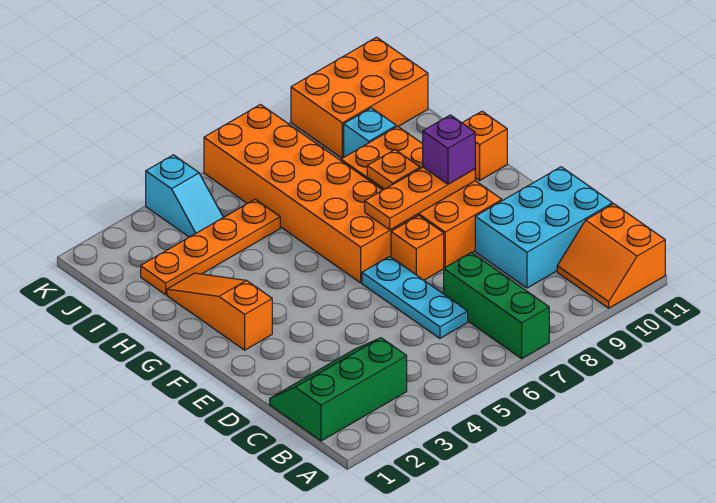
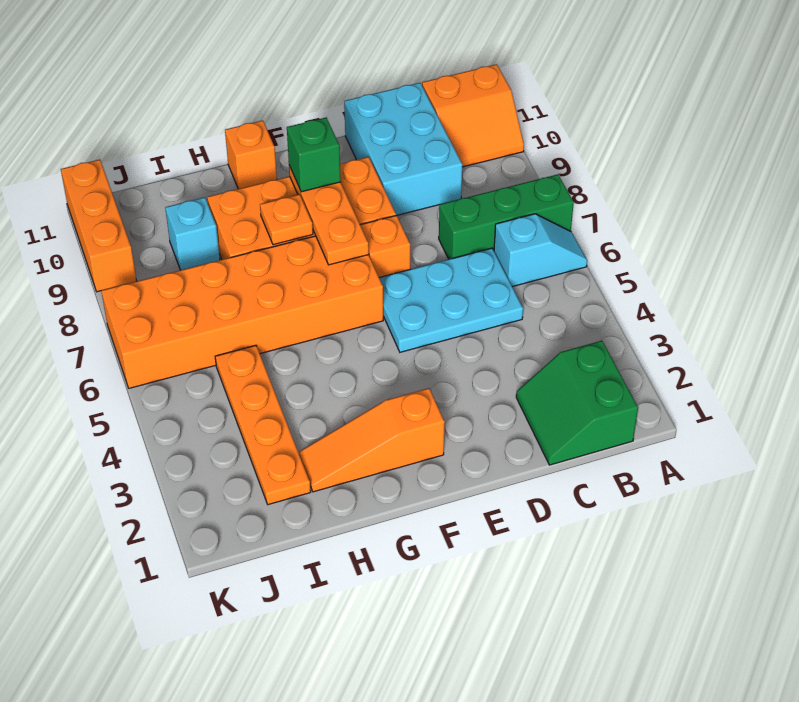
green slope B1:C3 level 1 top B -> green slope B1:C2 level 1 top B
cyan plate C6:E6 level 1 -> cyan plate C5:E6 level 1
purple brick F9 level 3 -> green brick F9 level 3
cyan slope J4:K4 level 1 top K -> cyan slope A6:B6 level 1 top B
orange brick J9:K11 level 1 -> orange brick K9:K11 level 1

